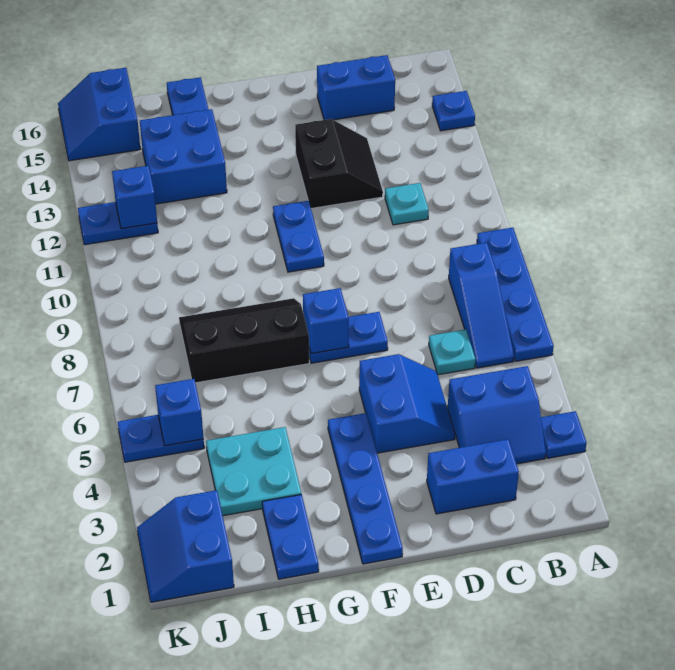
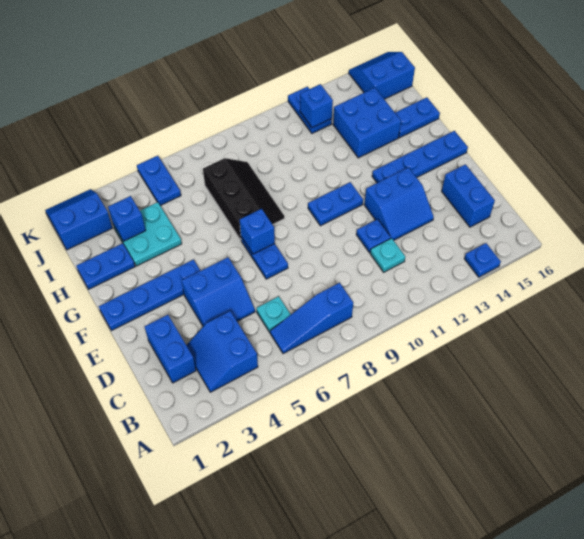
blue plate A3 level 1 -> blue plate D11 level 1
blue plate A6:A9 level 1 -> blue plate F13:F16 level 1
black slope D12:E13 level 1 top E -> blue slope D12:E13 level 1 top E
blue brick J5 level 2 -> blue brick I3 level 2

